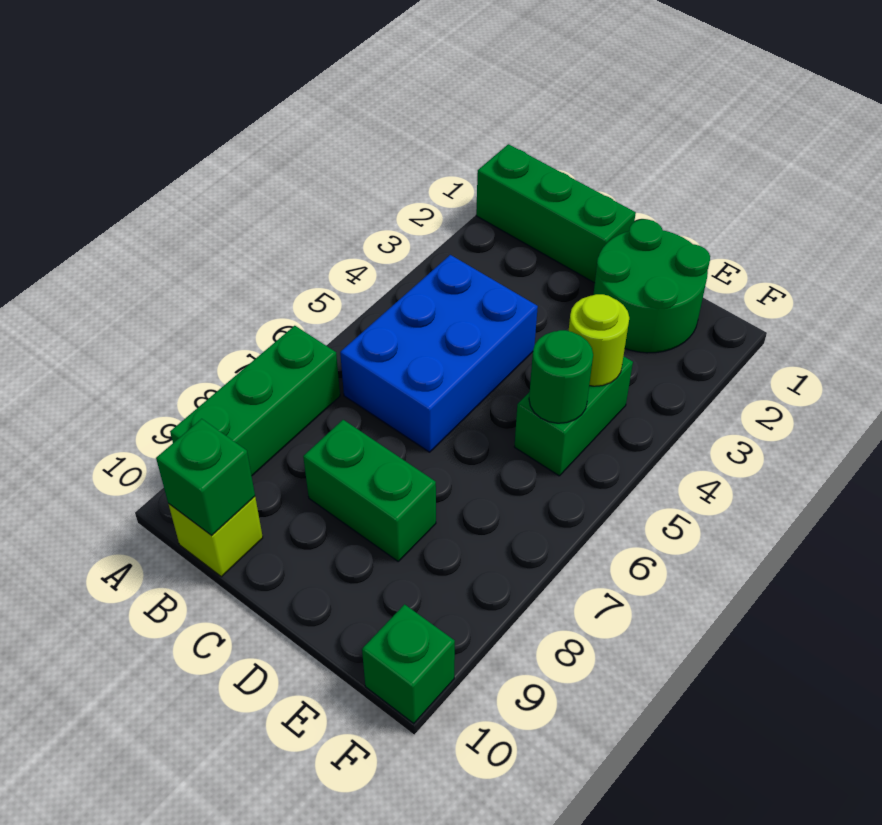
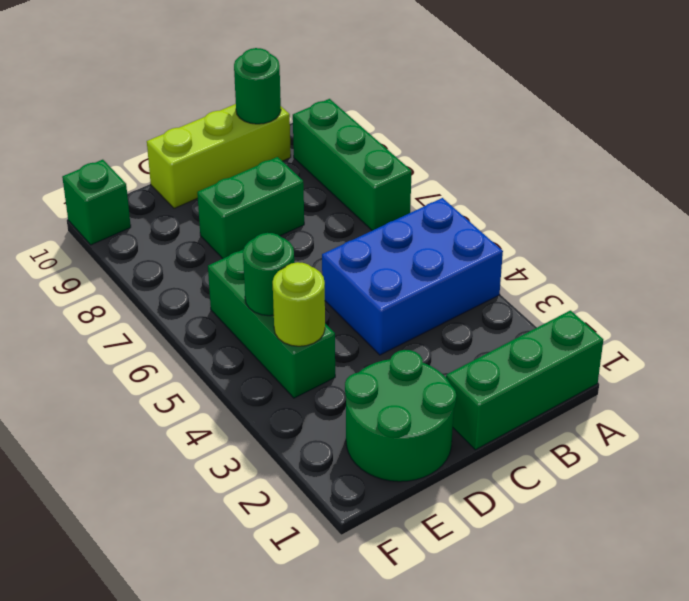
blue brick B4:C6 level 1 -> blue brick A4:C5 level 1
lime brick B10 level 1 -> lime brick B10:D10 level 1
green brick B10 level 2 -> green round brick B10 level 2
green brick E4:E5 level 1 -> green brick E4:E6 level 1

